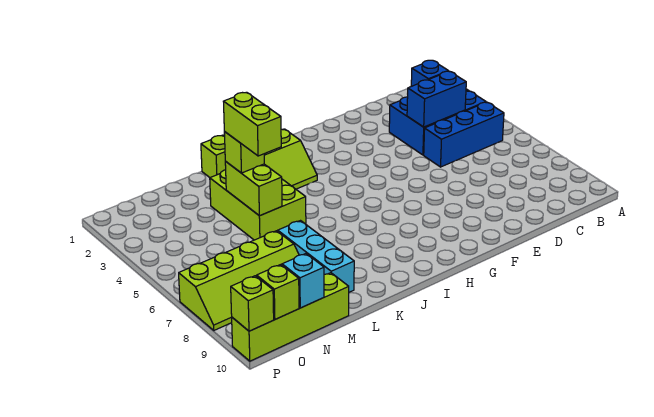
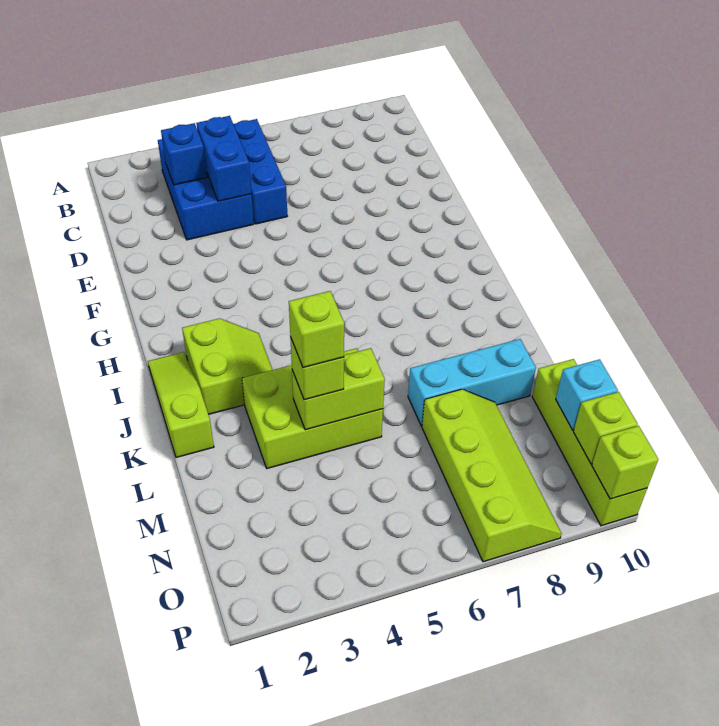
lime brick L4:L5 level 4 -> lime brick L4 level 4

